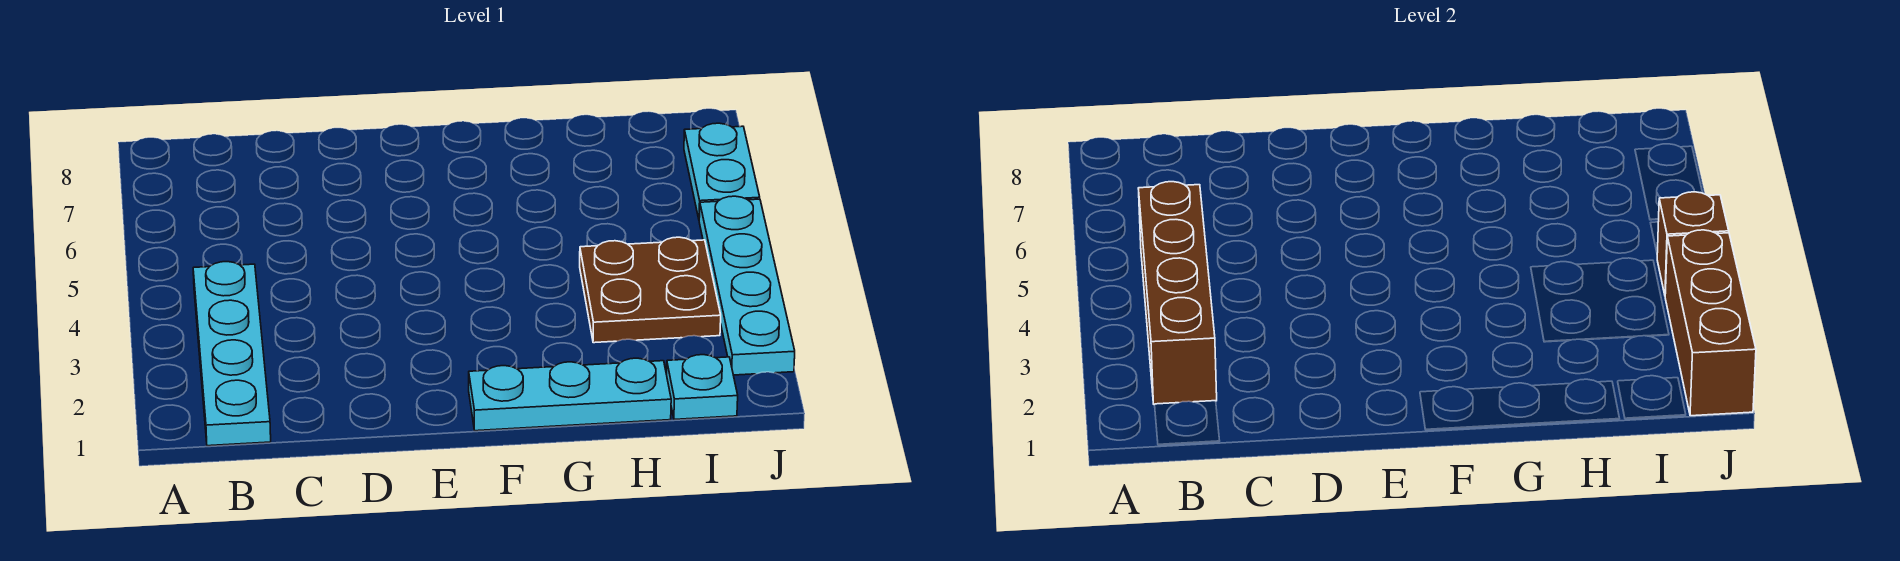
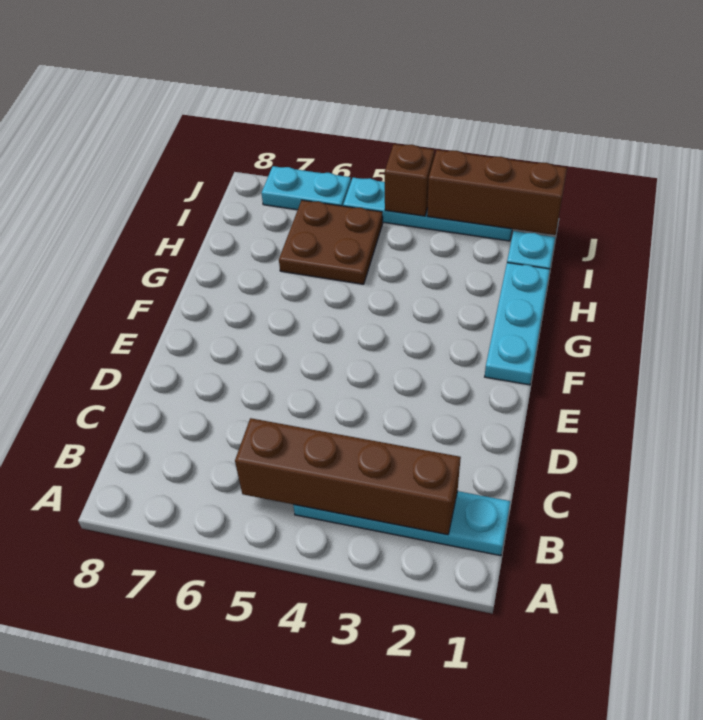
brown plate H3:I4 level 1 -> brown plate H5:I6 level 1

